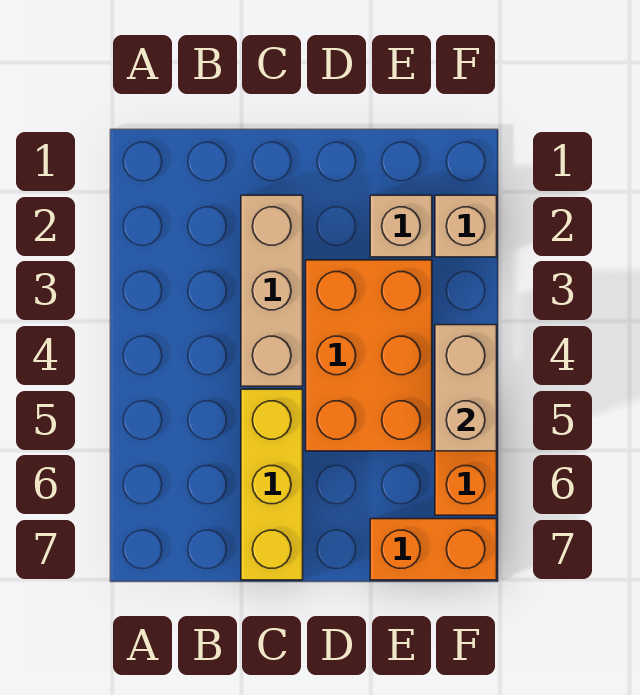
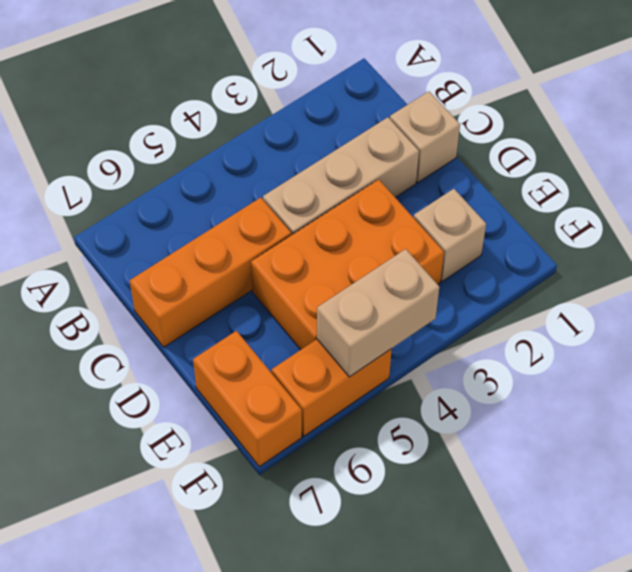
yellow brick C5:C7 level 1 -> orange brick C5:C7 level 1
tan brick F2 level 1 -> tan brick C1 level 1

